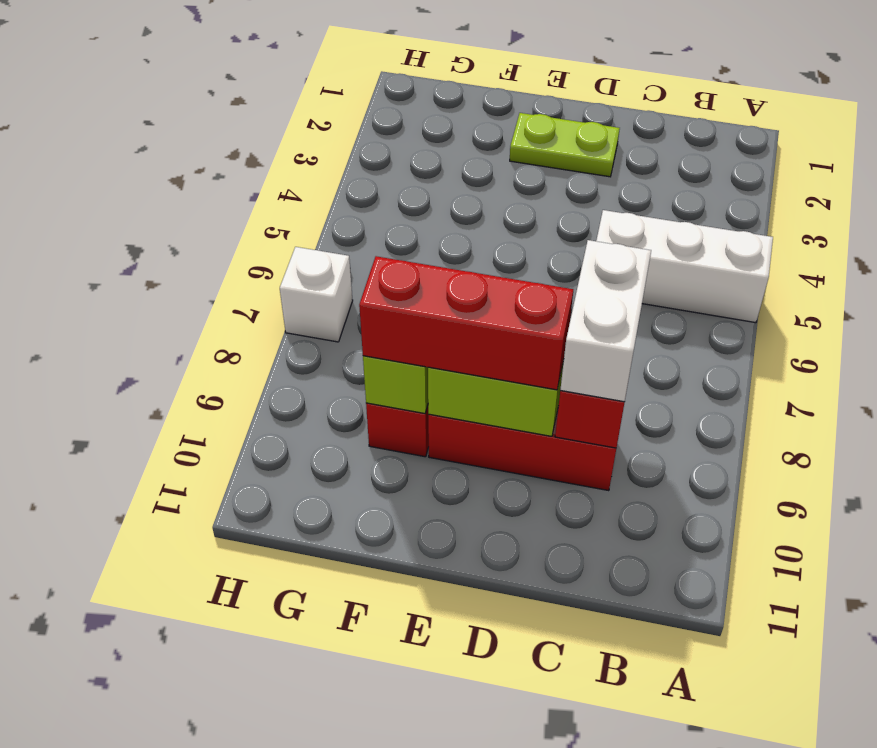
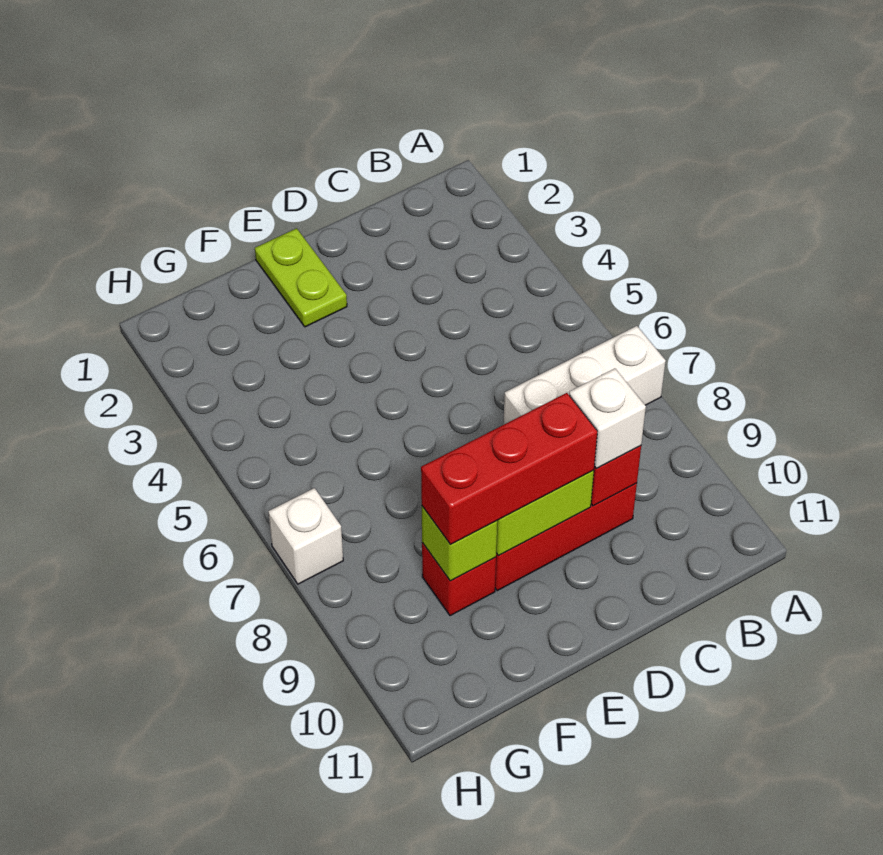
white brick A5:C5 level 1 -> white brick A7:C7 level 1
white brick C8:C9 level 3 -> white brick C9 level 3
lime plate D2:E2 level 1 -> lime plate E1:E2 level 1

